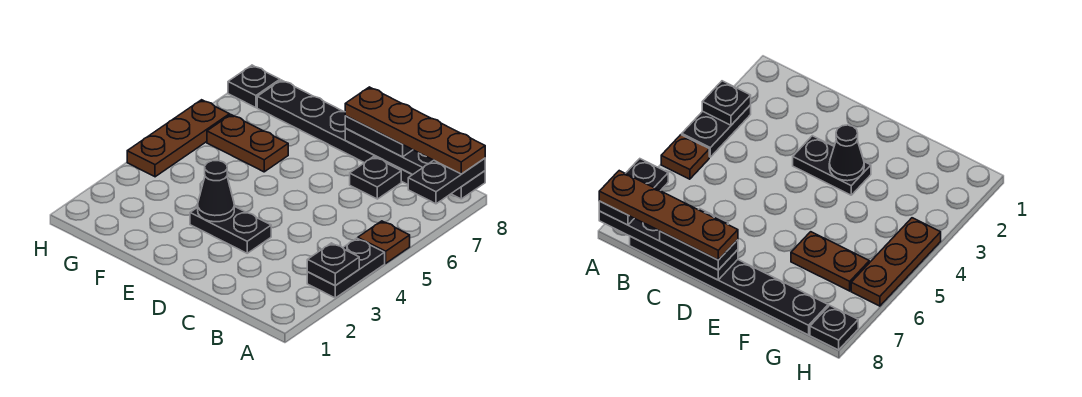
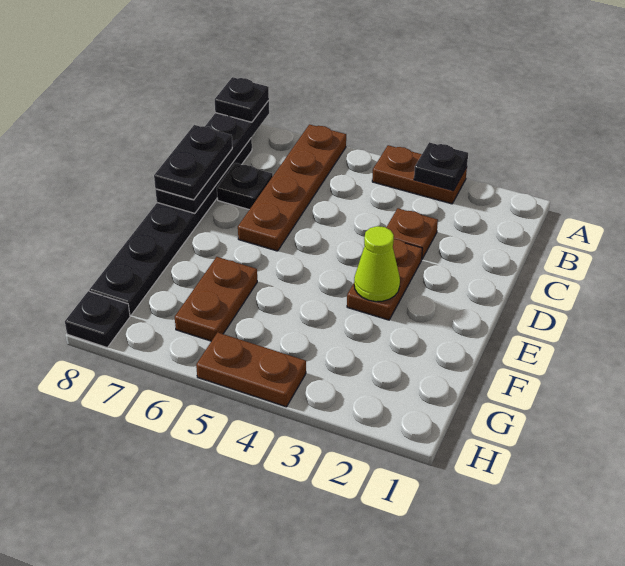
black plate A3:A4 level 1 -> brown plate A3:A4 level 1
brown plate A5 level 1 -> brown plate C3 level 1
black plate A7:A8 level 3 -> black plate A8 level 3
brown plate A8:D8 level 4 -> brown plate A6:D6 level 1
black plate D3:E3 level 1 -> brown plate D3:E3 level 1
black cone E3 level 2 -> lime cone E3 level 2
brown plate H4:H6 level 1 -> brown plate H4:H5 level 1

